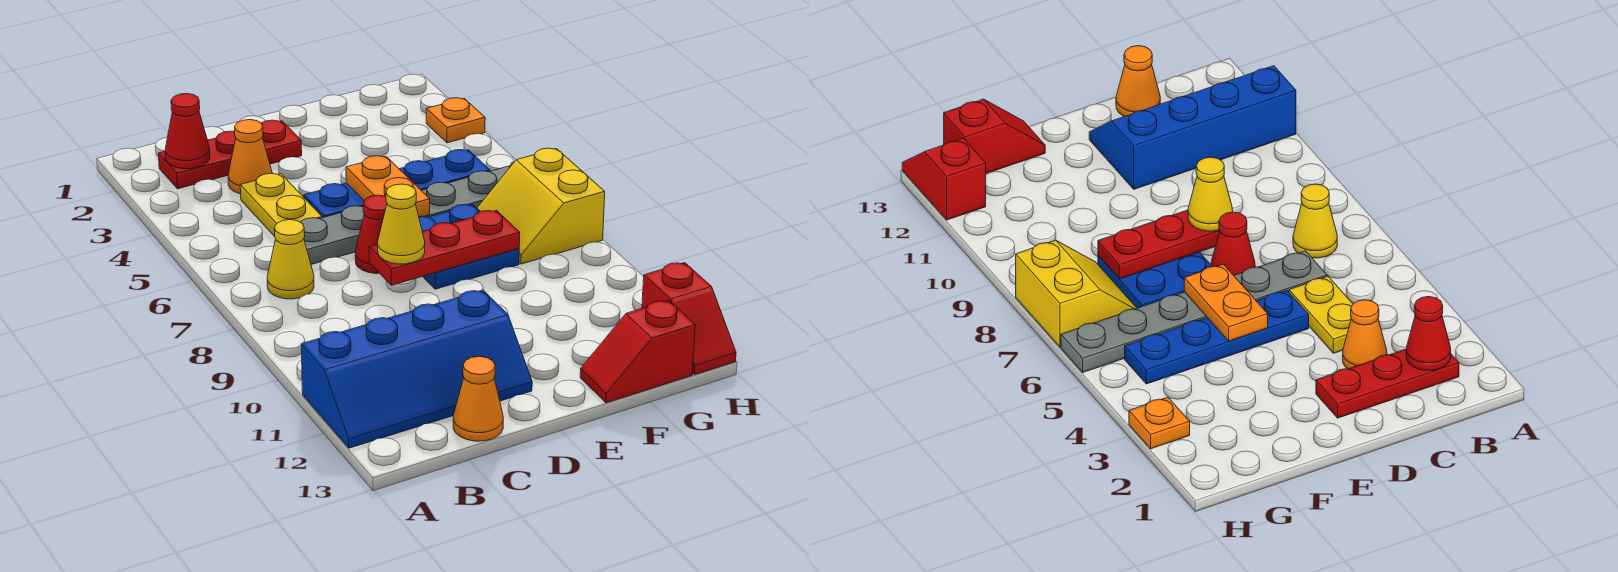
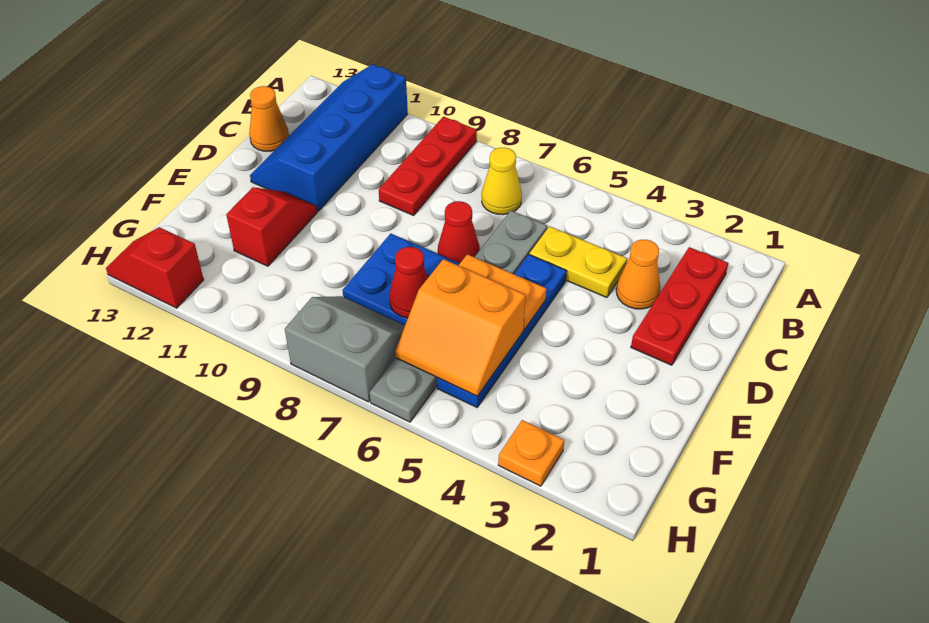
red cone B2 level 2 -> red cone F7 level 2
red plate D8:F8 level 2 -> red plate A9:C9 level 1
yellow cone D8 level 3 -> none
none -> orange slope F5:G6 level 2 top F
red slope F13:G13 level 1 top G -> red slope E11:F11 level 1 top F
yellow slope G7:H8 level 1 top H -> grey slope G7:H8 level 1 top H

